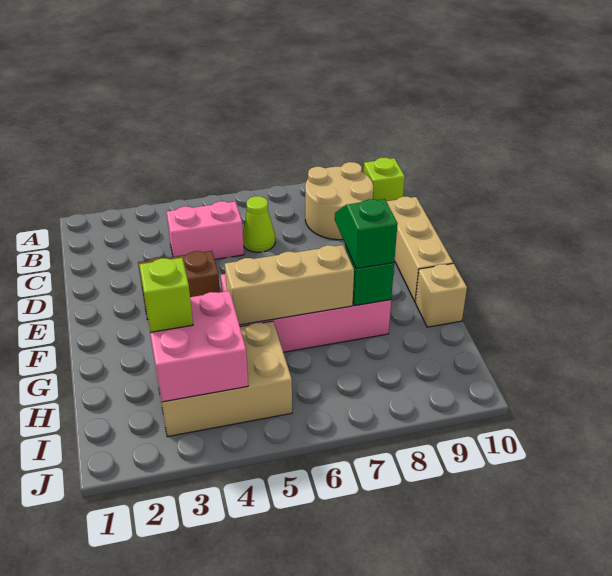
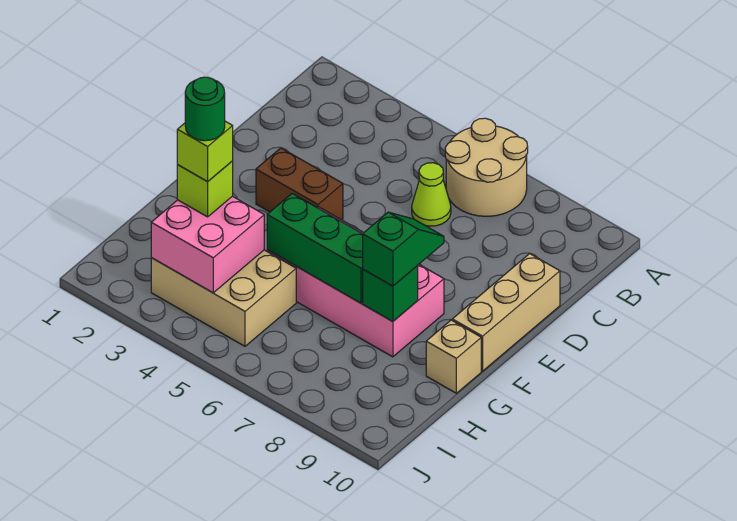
tan round brick B8:C9 level 1 -> tan round brick A6:B7 level 1
lime brick B10 level 1 -> lime brick H3 level 4
pink brick C4:C5 level 1 -> none
tan brick G5:G7 level 2 -> green brick G5:G7 level 2
none -> green round brick H3 level 5

